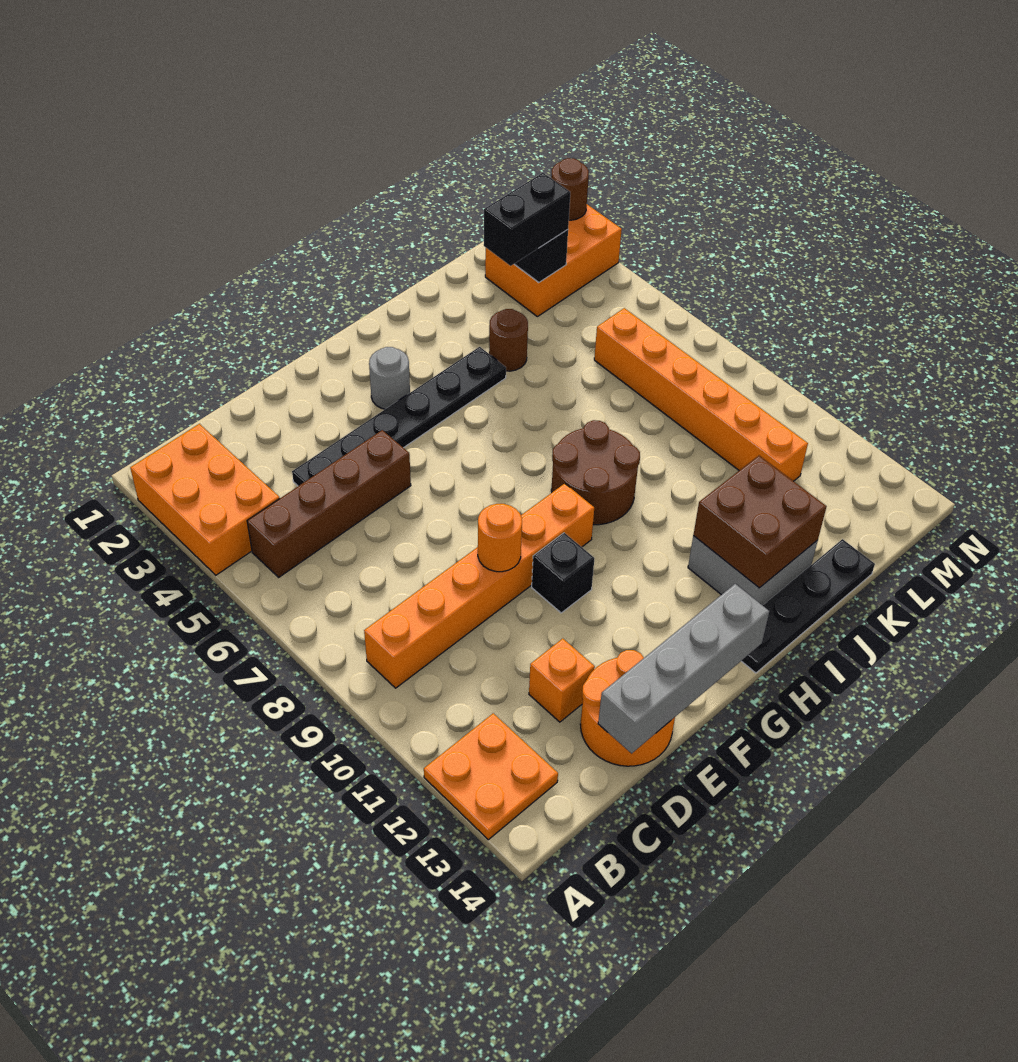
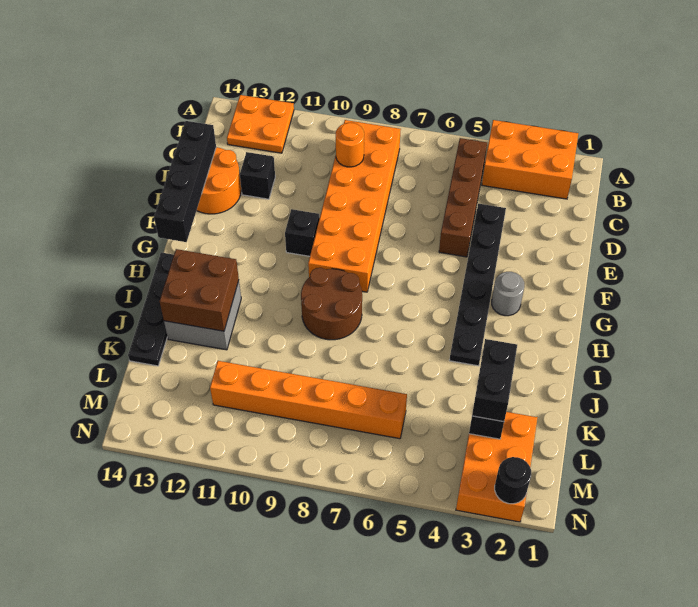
orange brick B9:G9 level 1 -> orange brick B8:G9 level 1
orange brick D12 level 1 -> black brick D12 level 1
grey brick D14:G14 level 2 -> black brick D14:G14 level 2
orange round brick E9 level 2 -> orange round brick C9 level 2
brown round brick J4 level 1 -> none
brown round brick N2 level 2 -> black round brick N2 level 2

